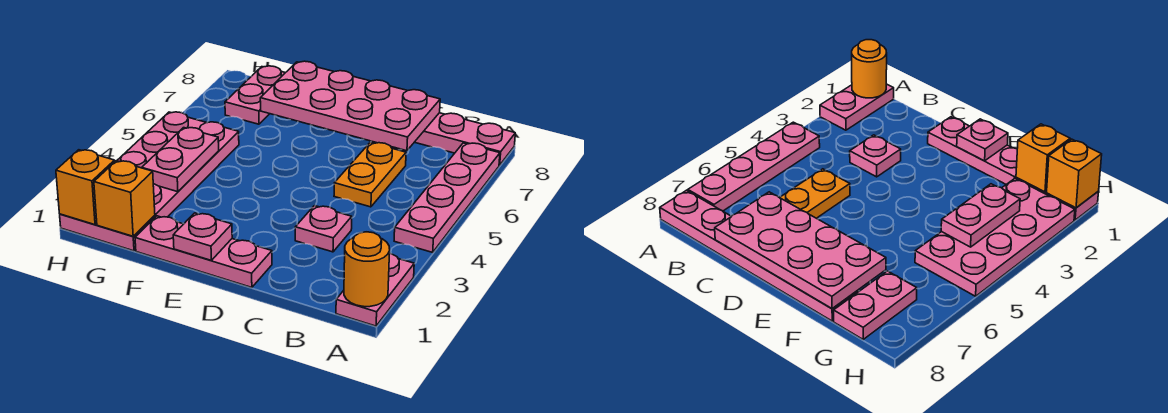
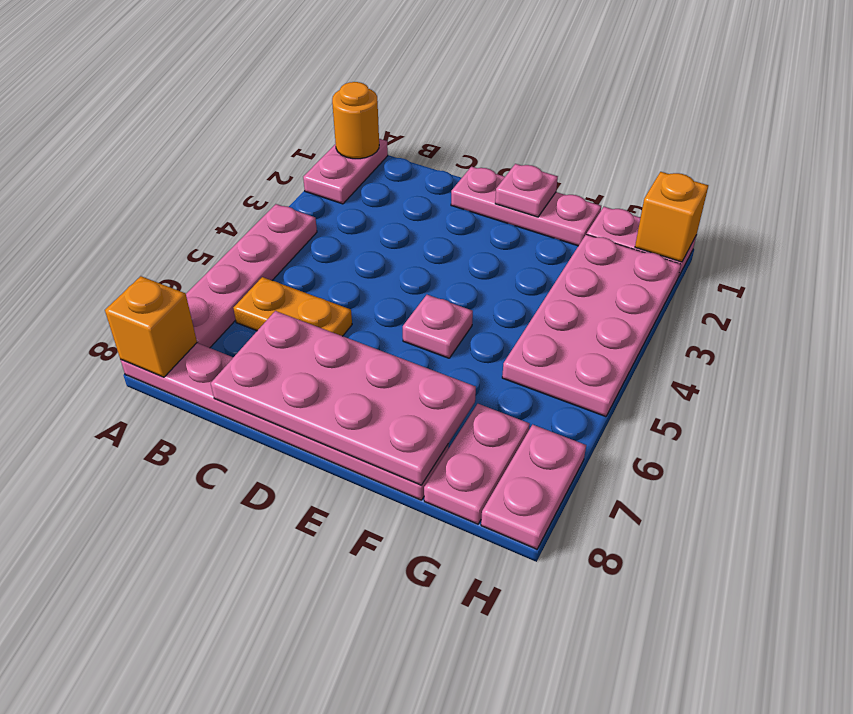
pink plate C3 level 1 -> pink plate E5 level 1
orange plate C5:C6 level 1 -> orange plate B6:C6 level 1
orange brick G1 level 2 -> orange brick A8 level 2
pink plate G3:G4 level 2 -> pink plate H7:H8 level 1

